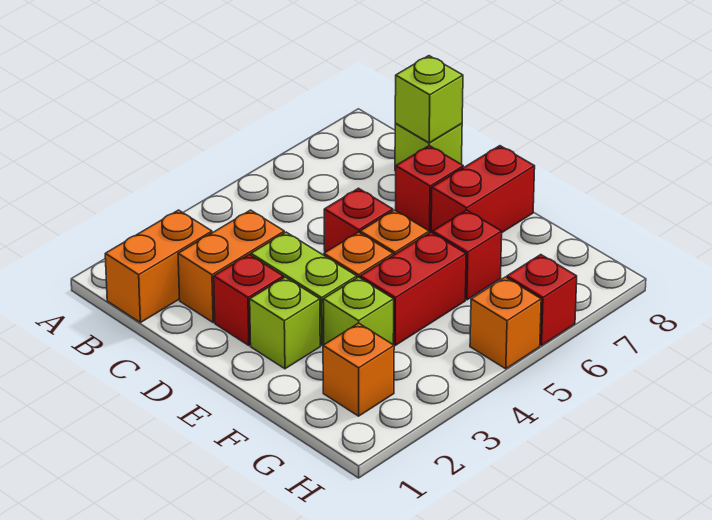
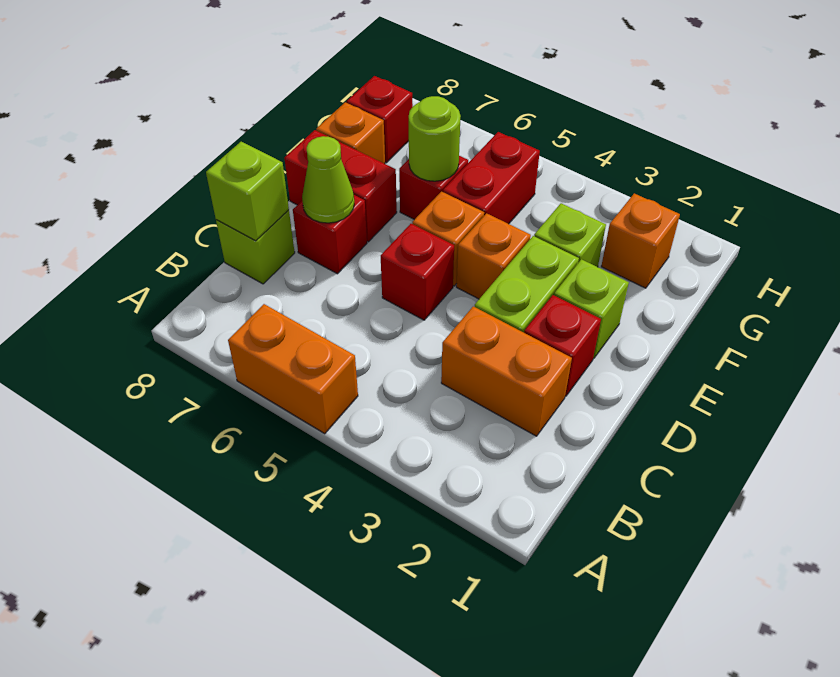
orange brick B1:B2 level 1 -> orange brick A5:A6 level 1
none -> lime cone D7 level 2
red brick F4:F5 level 1 -> red brick F5:G5 level 1
none -> lime round brick F6 level 2
orange brick H5 level 1 -> orange brick F8 level 1
red brick H6 level 1 -> red brick G8 level 1

